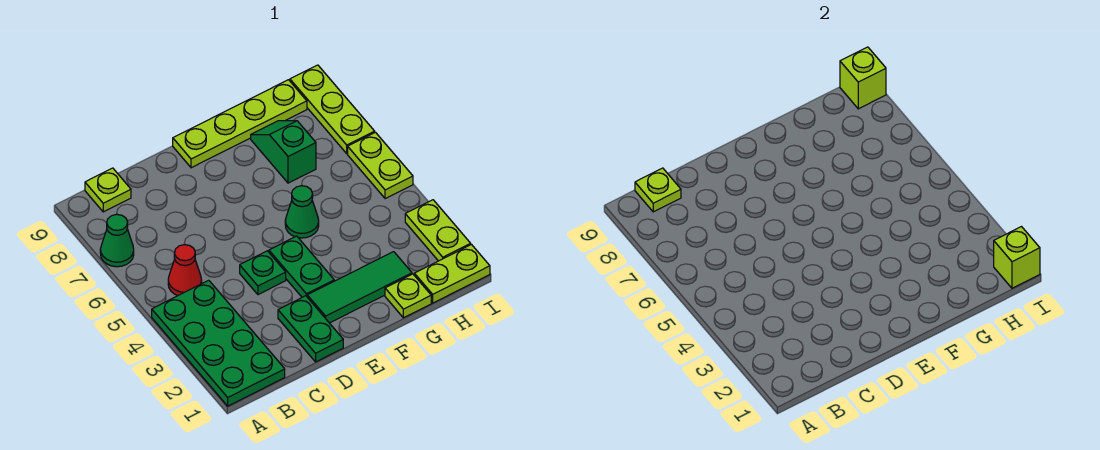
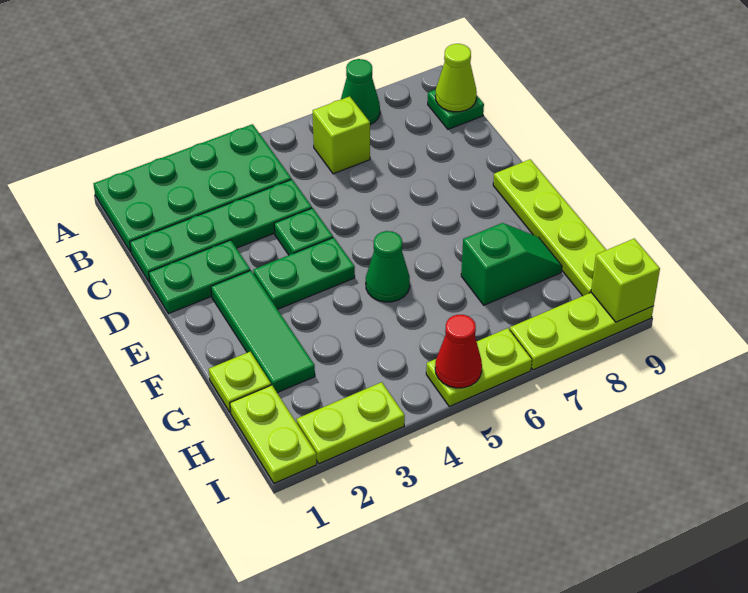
red cone B5 level 1 -> red cone I5 level 2
lime plate B9 level 1 -> green plate B9 level 1
lime plate B9 level 2 -> lime cone B9 level 2
none -> green plate C1:C4 level 1
lime brick I1 level 2 -> lime brick B6 level 1

